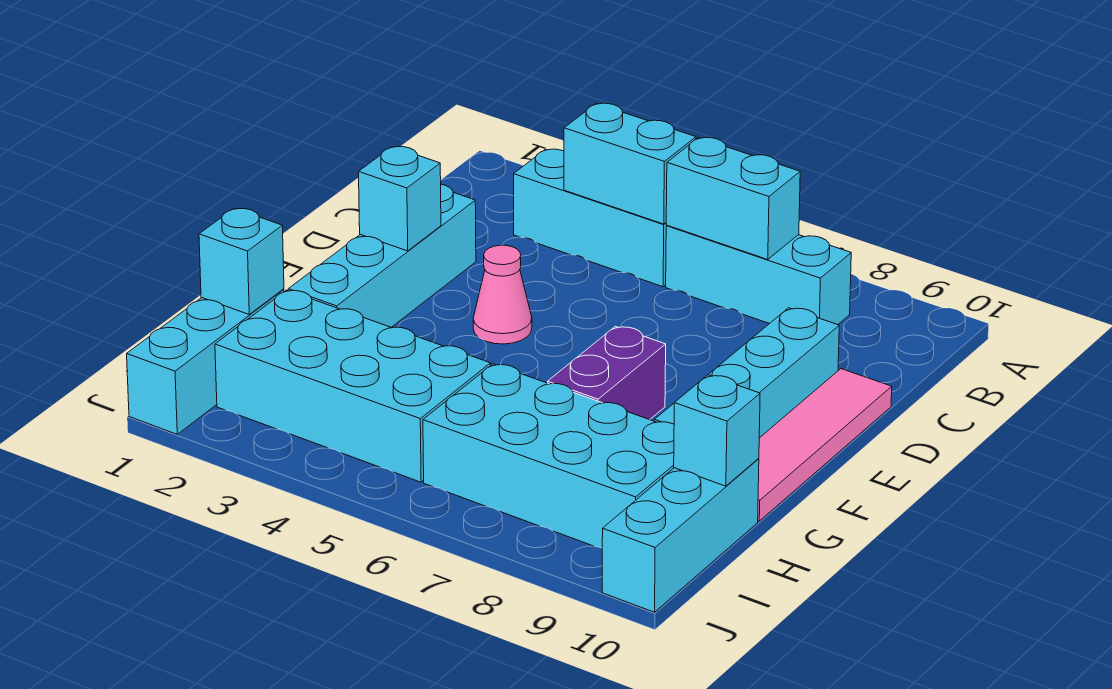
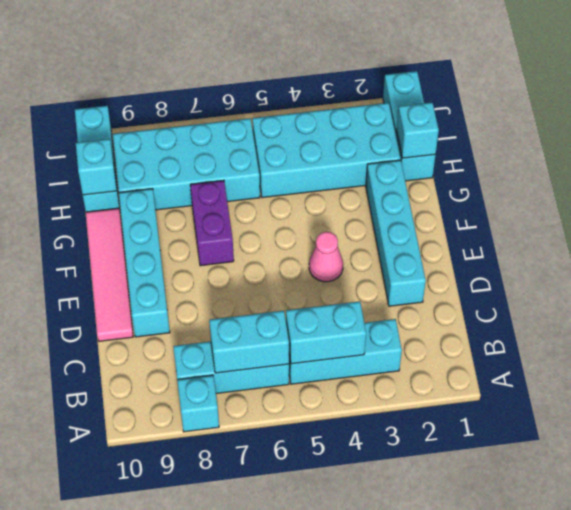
cyan brick E2 level 2 -> cyan brick A8 level 1

